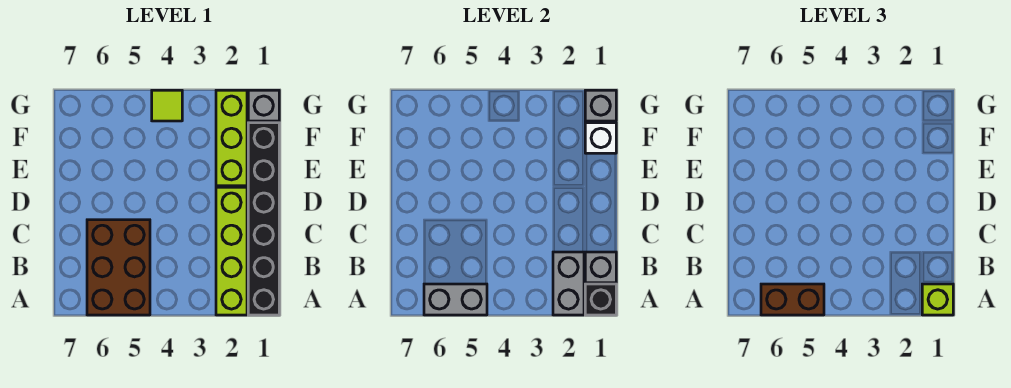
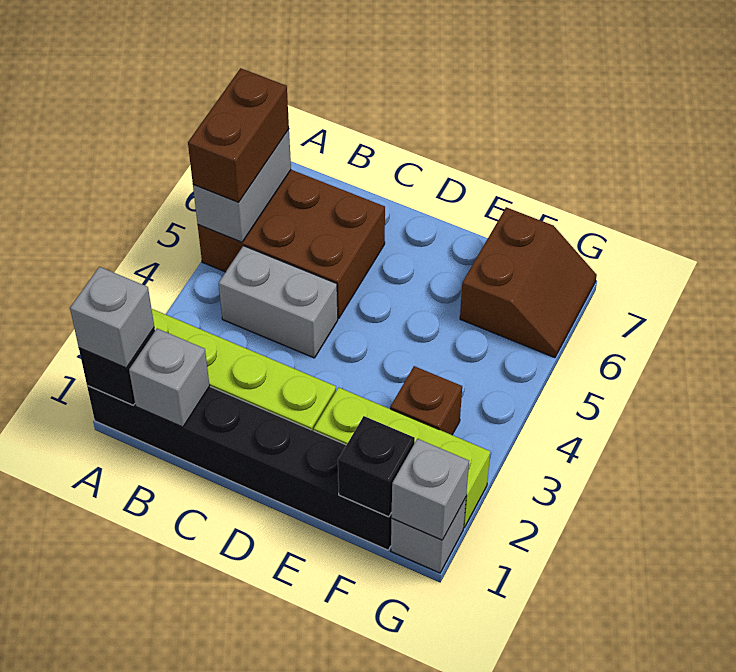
lime brick A1 level 3 -> grey brick A1 level 3
grey brick A2:B2 level 2 -> grey brick B4:C4 level 1
white brick F1 level 2 -> black brick F1 level 2
none -> brown brick F3 level 1
none -> brown slope F6:G7 level 1 top F
lime tile G4 level 1 -> none

